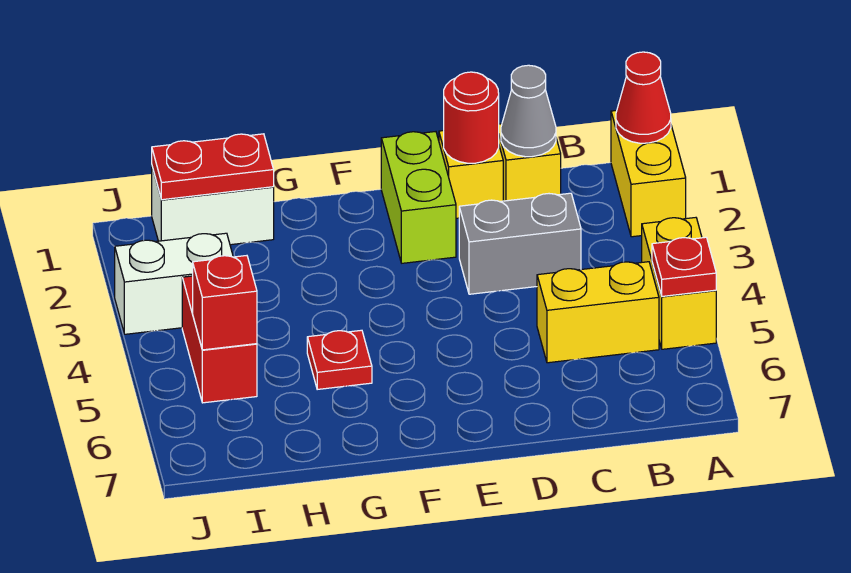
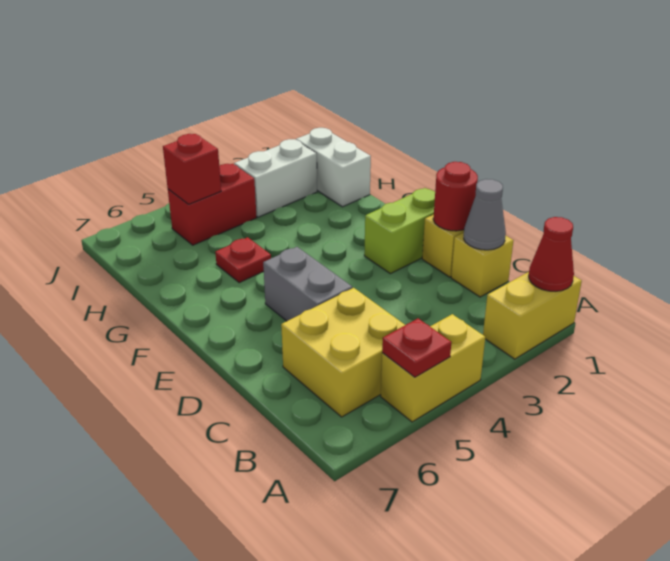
yellow brick B5:C5 level 1 -> yellow brick B5:C6 level 1
grey brick C3:D3 level 1 -> grey brick D5:E5 level 1
red plate H1:I1 level 2 -> none
white brick I3:J3 level 1 -> white brick I2:I3 level 1

